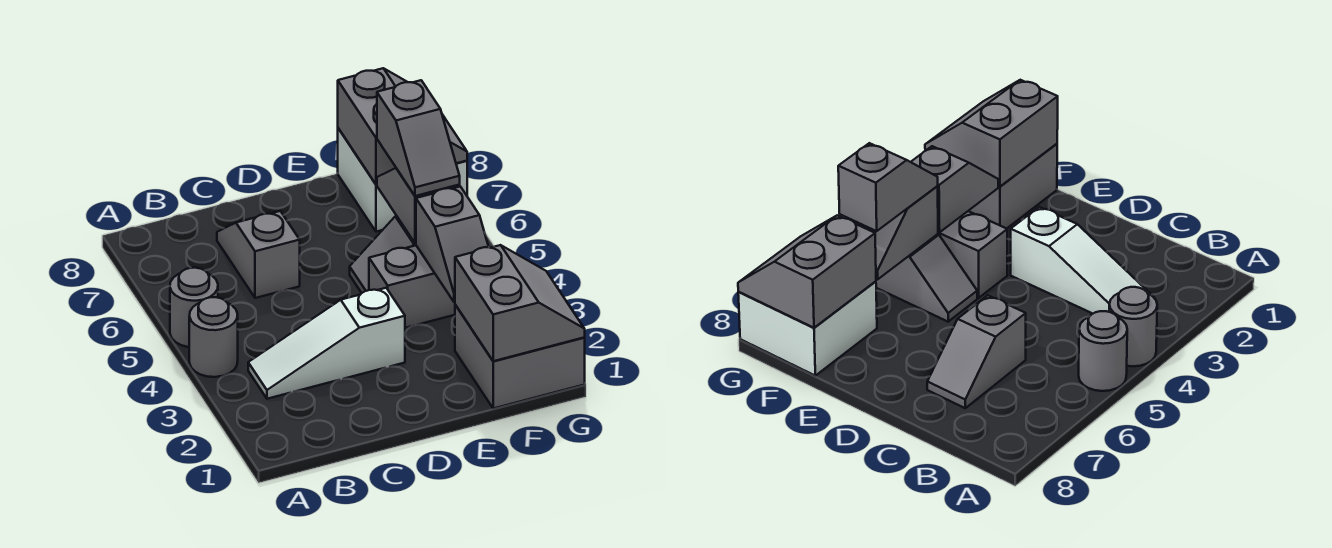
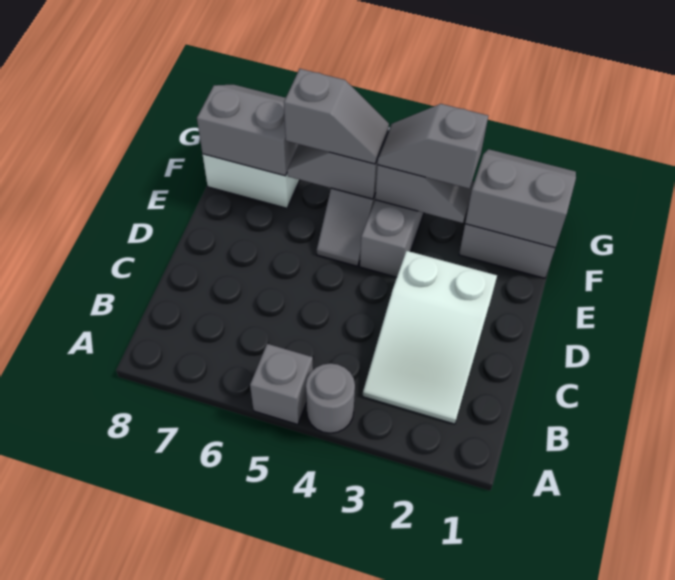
grey round brick A5 level 1 -> grey brick A5 level 1
white slope B3:D3 level 1 top D -> white slope B2:D3 level 1 top D
grey slope C6:C7 level 1 top 6 -> grey slope F3:F4 level 3 top 3

